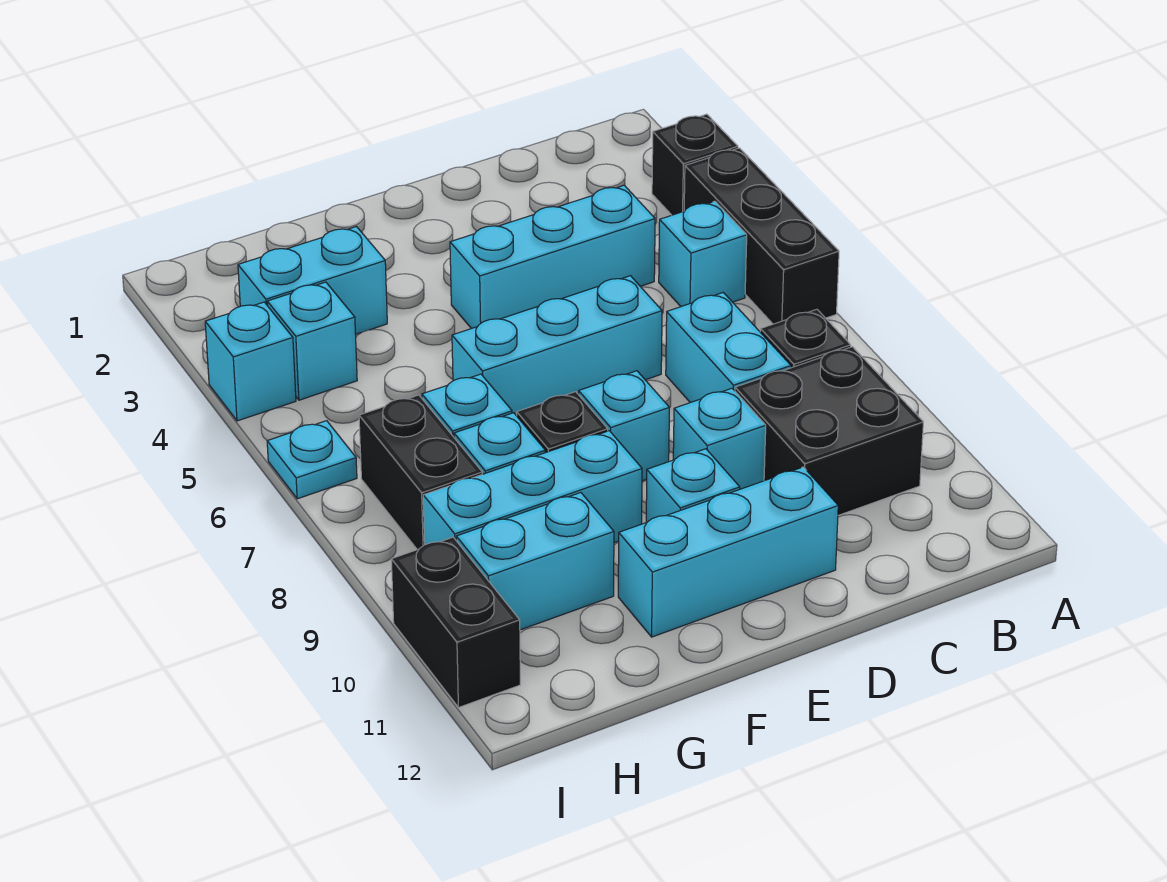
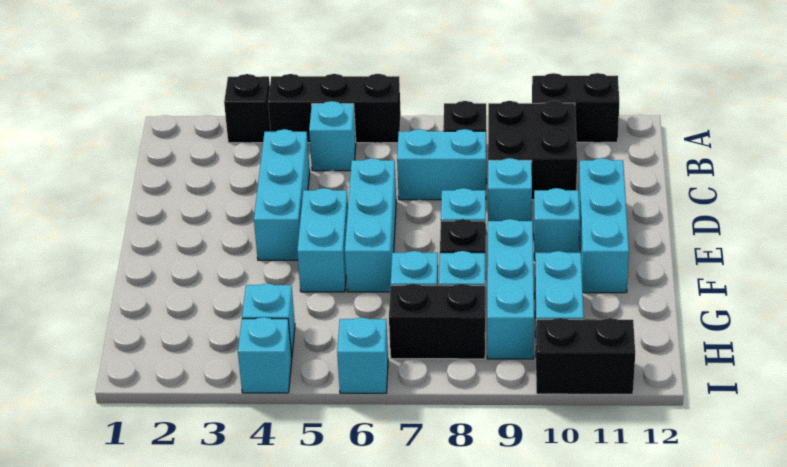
none -> black brick A10:A11 level 1
cyan brick G3:H3 level 1 -> cyan brick E5:F5 level 1
cyan plate I6 level 1 -> cyan brick I6 level 1

